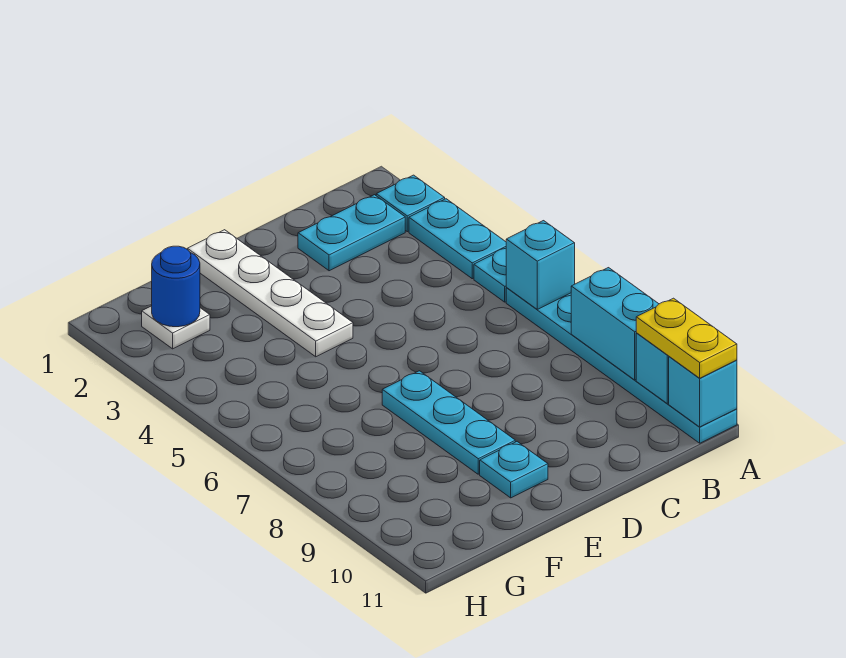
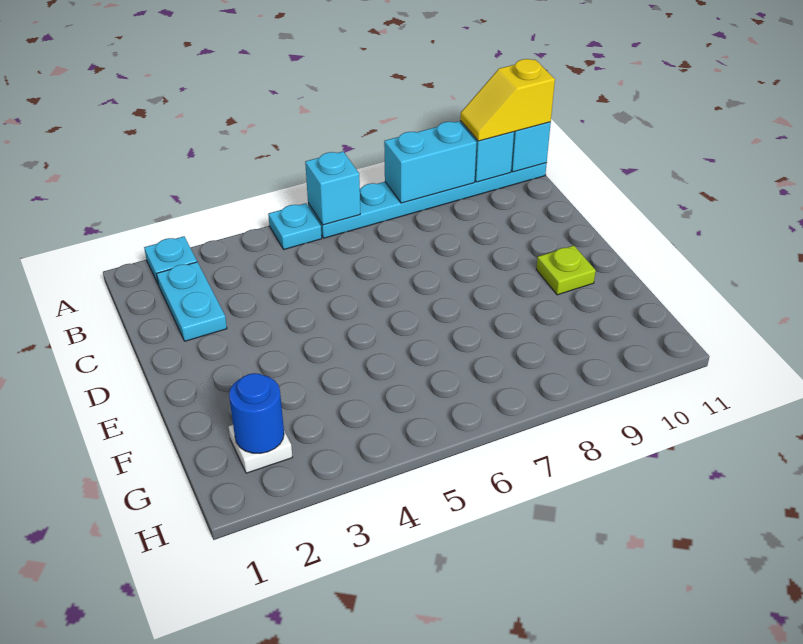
cyan plate A3:A4 level 1 -> none
yellow plate A10:A11 level 3 -> yellow slope A10:A11 level 3 top 11
white plate E1:E4 level 1 -> none
cyan plate E7:E9 level 1 -> none
cyan plate E10 level 1 -> lime plate E10 level 1

